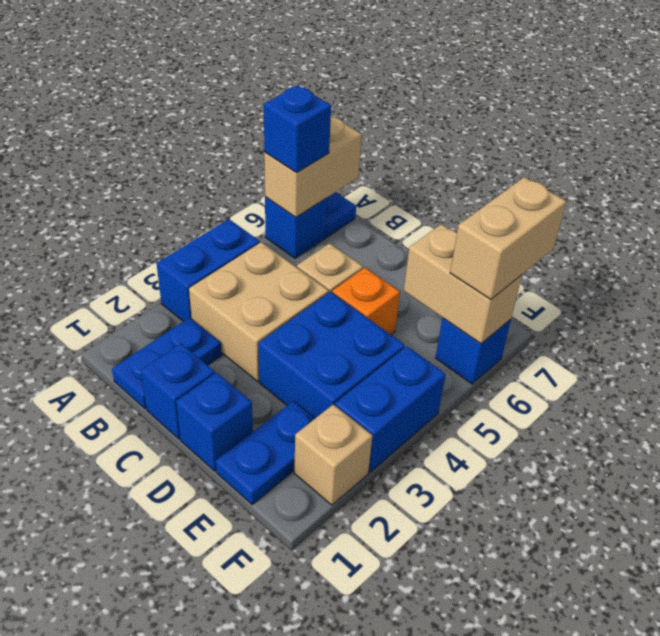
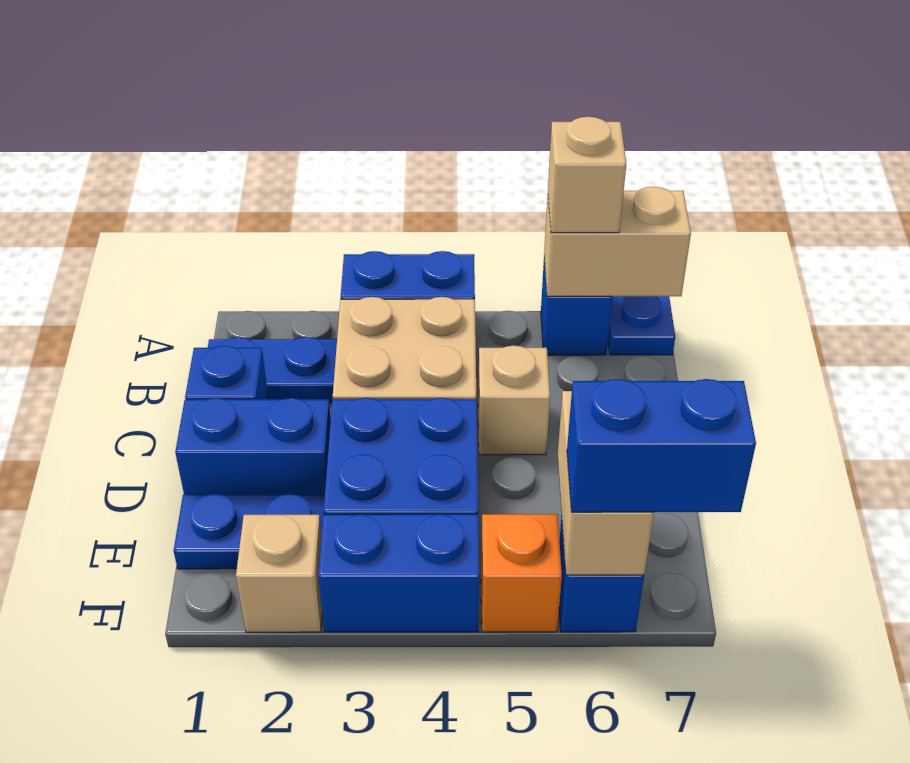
blue brick A6 level 3 -> tan brick A6 level 3
blue brick D1 level 1 -> blue brick D1:D2 level 1
orange brick D5 level 1 -> orange brick F5 level 1
tan brick F6:F7 level 3 -> blue brick F6:F7 level 3

